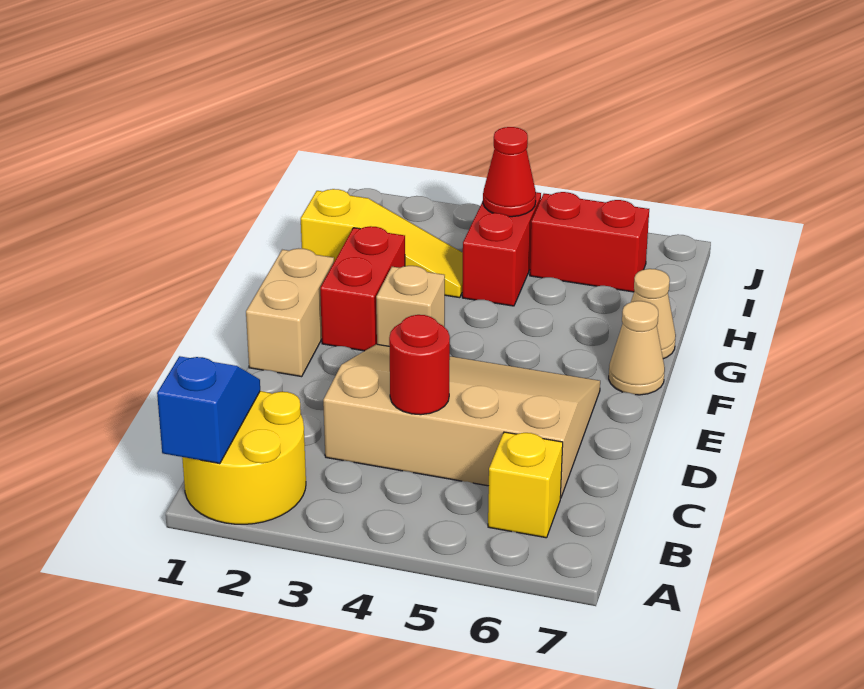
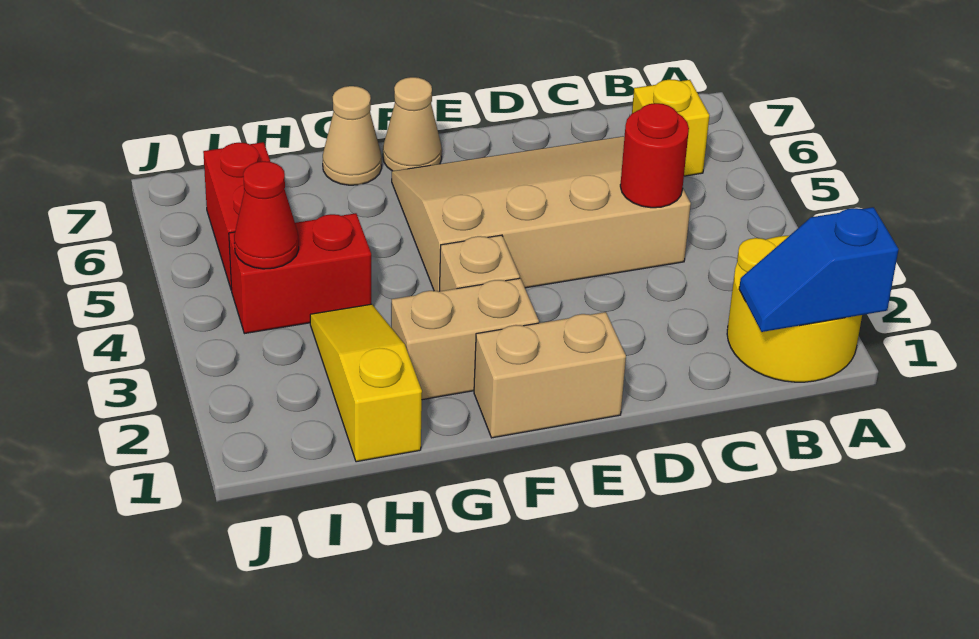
tan slope C3:E6 level 1 top C -> tan slope C4:F6 level 1 top 4
red brick F2:G2 level 1 -> tan brick F2:G2 level 1

